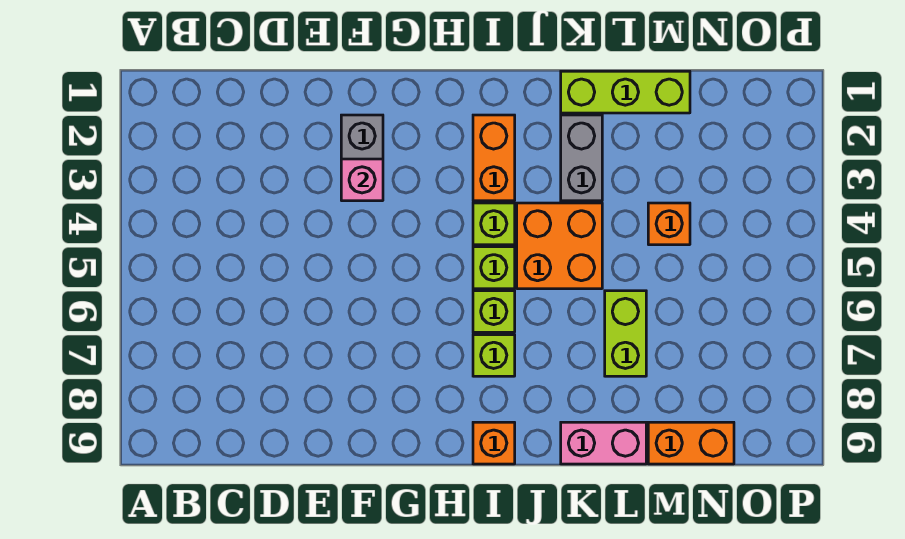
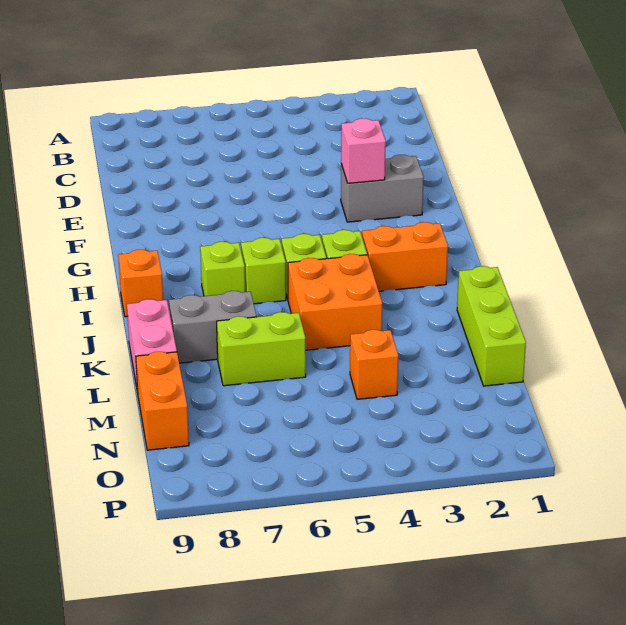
grey brick K2:K3 level 1 -> grey brick K7:K8 level 1

